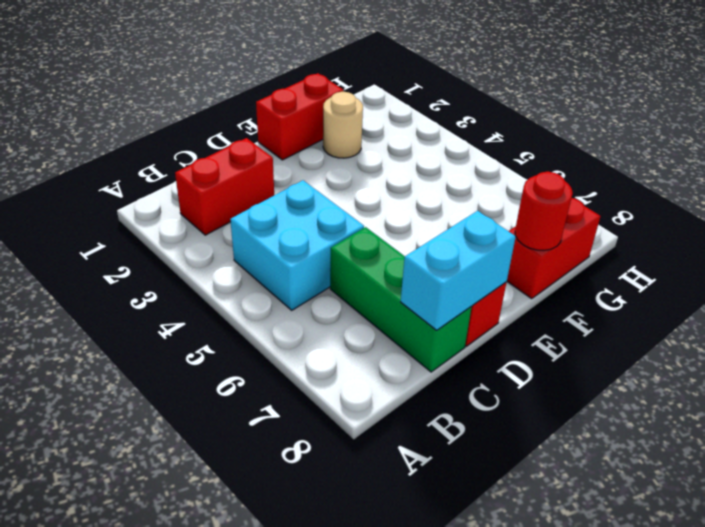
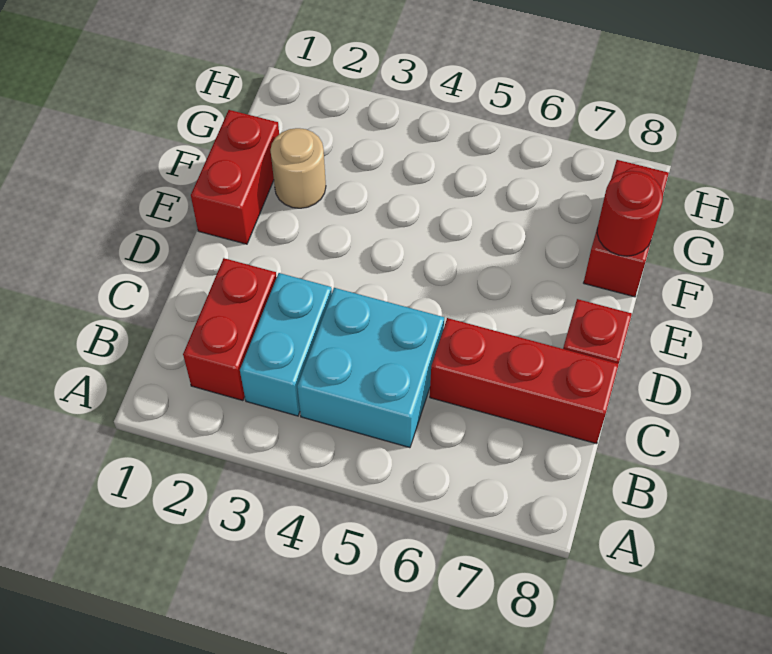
green brick C6:C8 level 1 -> red brick C6:C8 level 1
cyan brick C8:D8 level 2 -> cyan brick B3:C3 level 1

